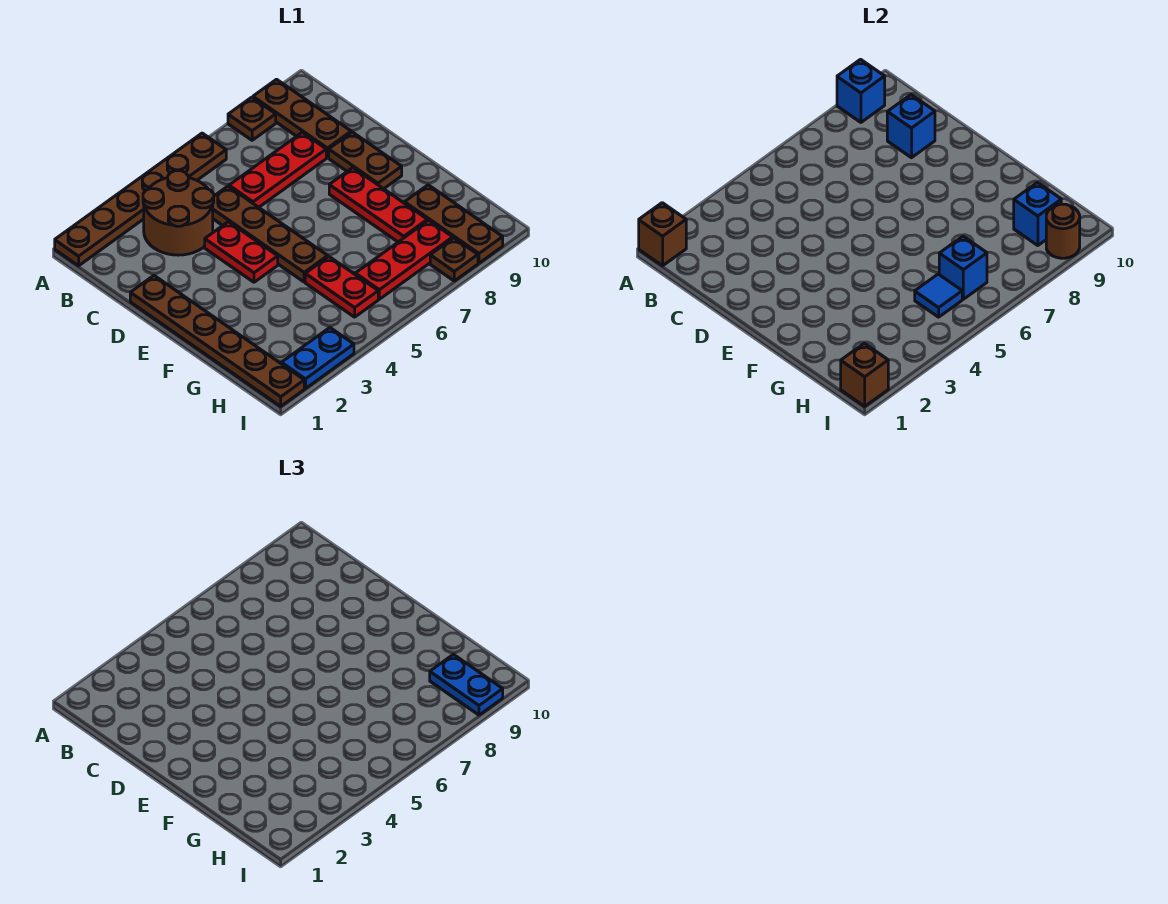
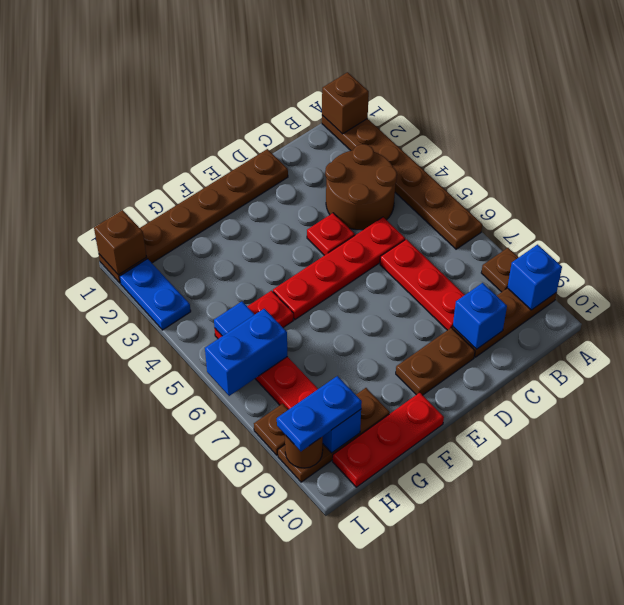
brown plate C5:F5 level 1 -> red plate C5:F5 level 1
red plate D4:E4 level 1 -> red plate D4 level 1
red plate E8:G8 level 1 -> red plate F10:H10 level 1
blue brick H6 level 2 -> blue brick H6:I6 level 2

